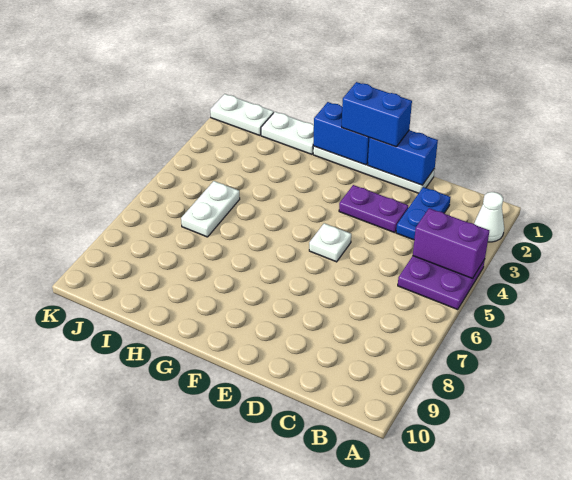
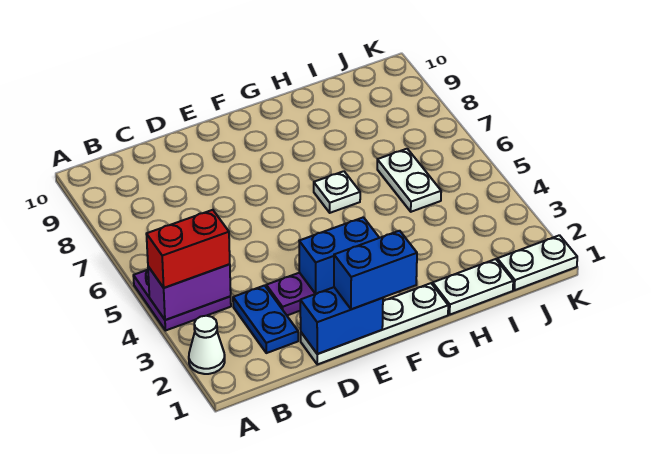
none -> red brick A4:B4 level 3
white plate E5 level 1 -> white plate G6 level 1
blue brick F1:G1 level 2 -> blue brick E3:F3 level 2

